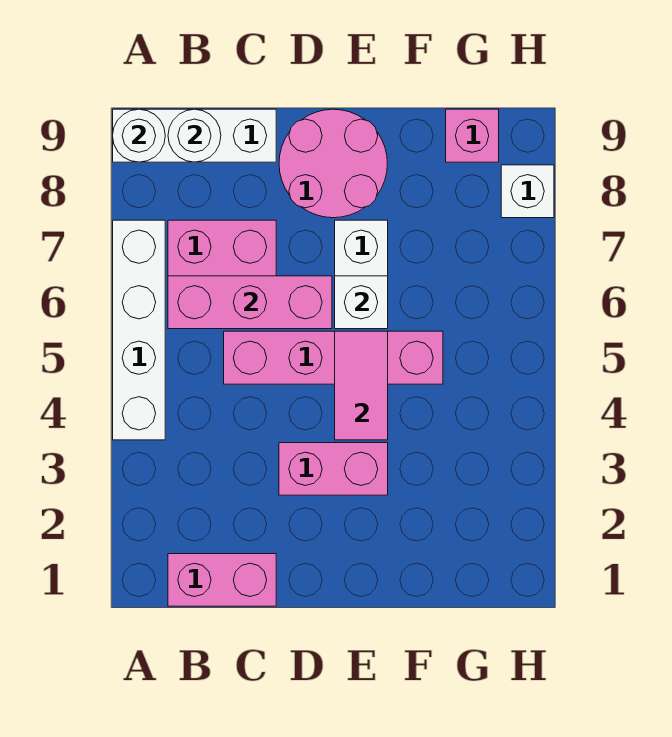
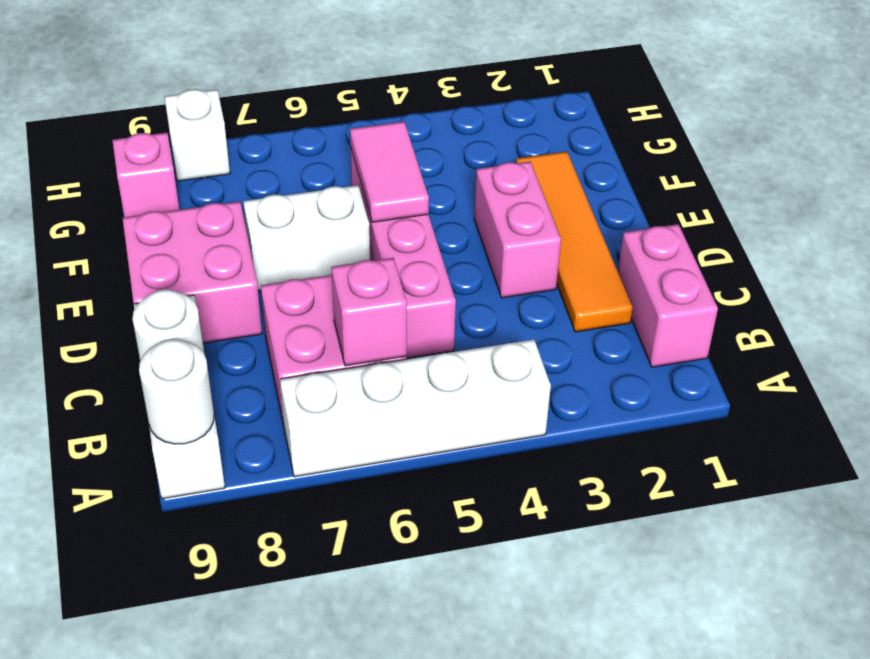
pink brick B6:D6 level 2 -> pink brick B6 level 2
none -> orange tile C2:F2 level 1
pink round brick D8:E9 level 1 -> pink brick D8:E9 level 1
pink tile E4:E5 level 2 -> pink tile E5:F5 level 2
white brick E6 level 2 -> none

